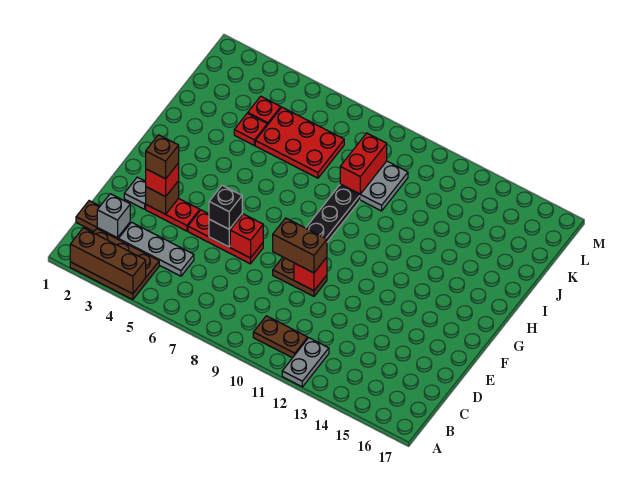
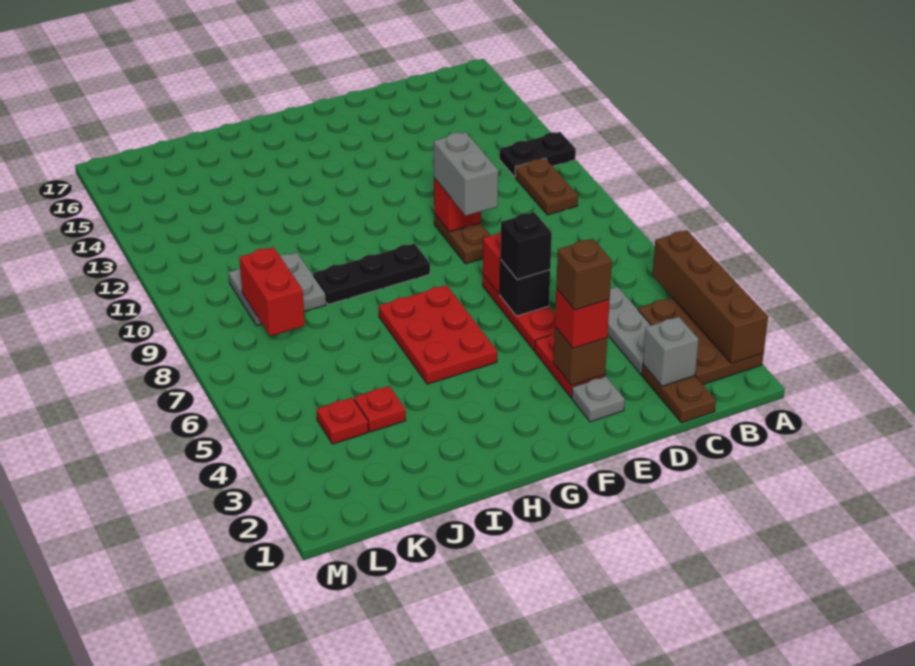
brown brick A2:A4 level 2 -> brown brick A2:A5 level 2
grey plate A12:B12 level 1 -> black plate A12:B12 level 1
brown brick E9:E10 level 3 -> grey brick E9:E10 level 3
red plate J5:K7 level 1 -> red plate G5:H7 level 1
red brick J9:K9 level 2 -> red brick K8:K9 level 2

